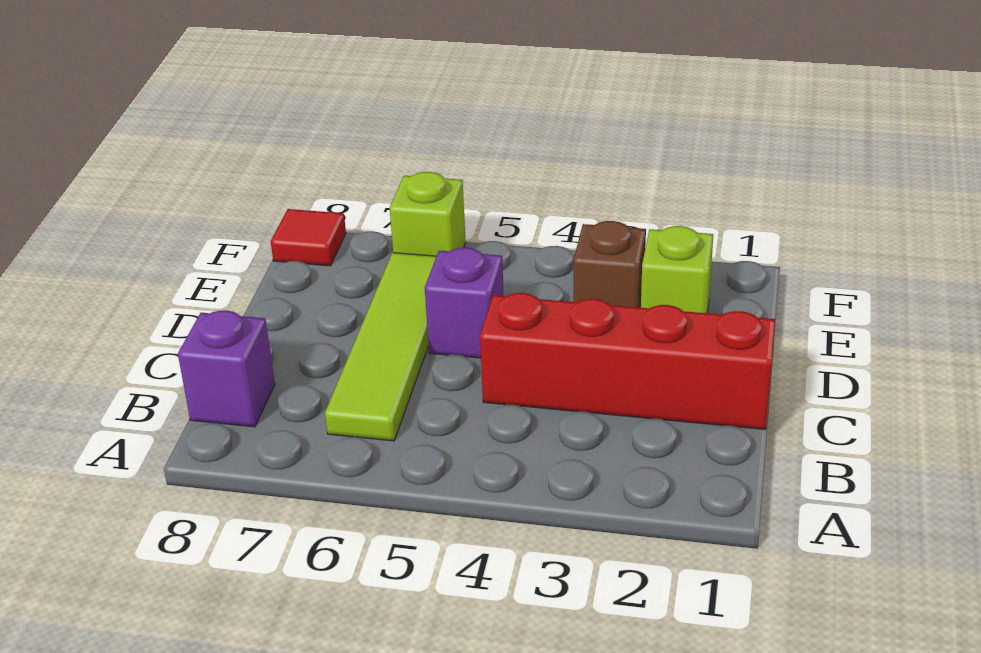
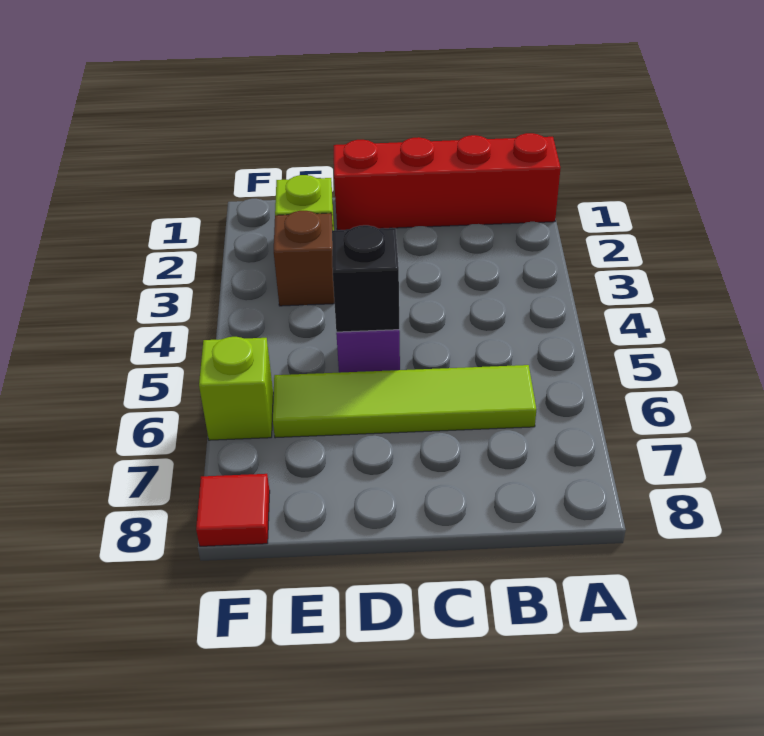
purple brick B8 level 1 -> none
red brick C1:C4 level 1 -> red brick A1:D1 level 1
none -> black brick D5 level 2

